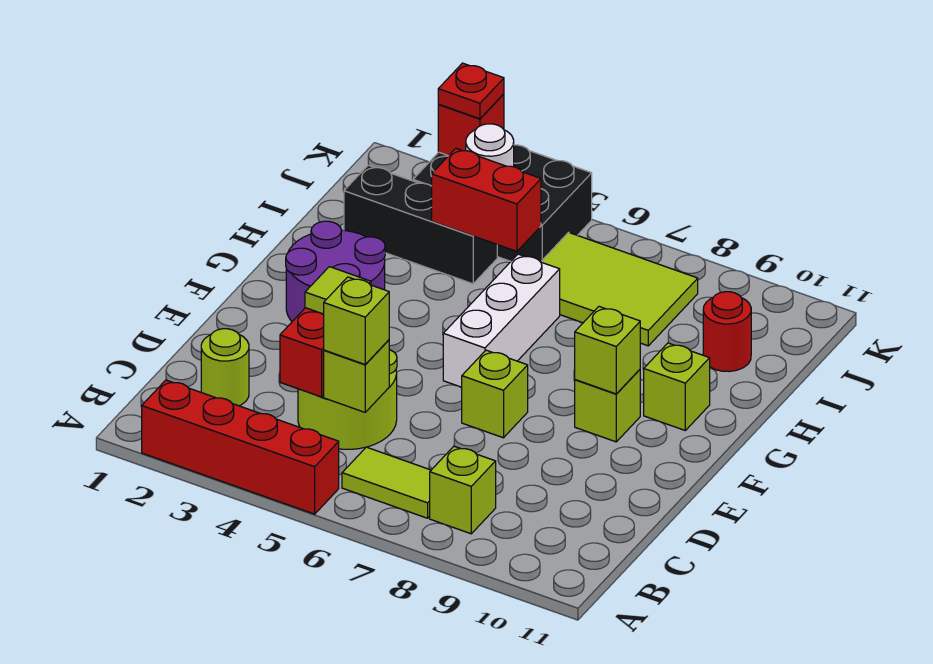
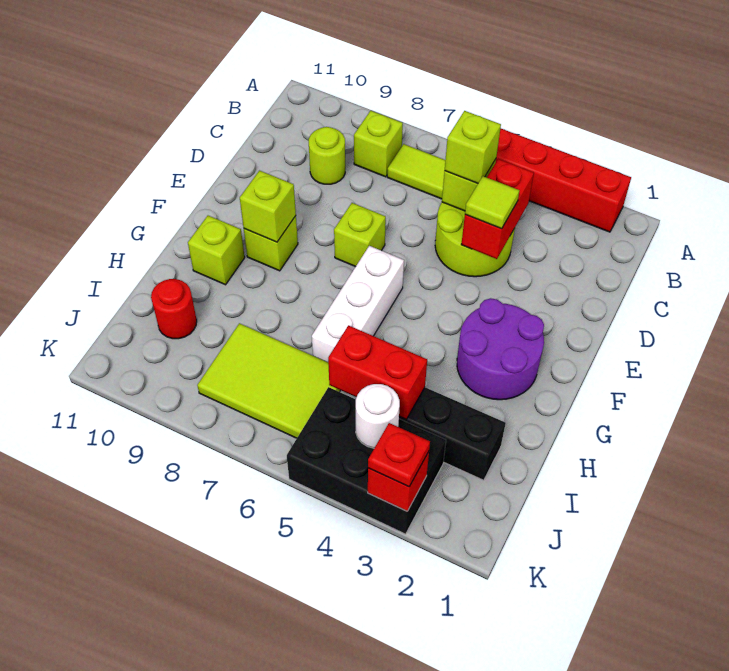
lime round brick C2 level 1 -> lime round brick C9 level 1

